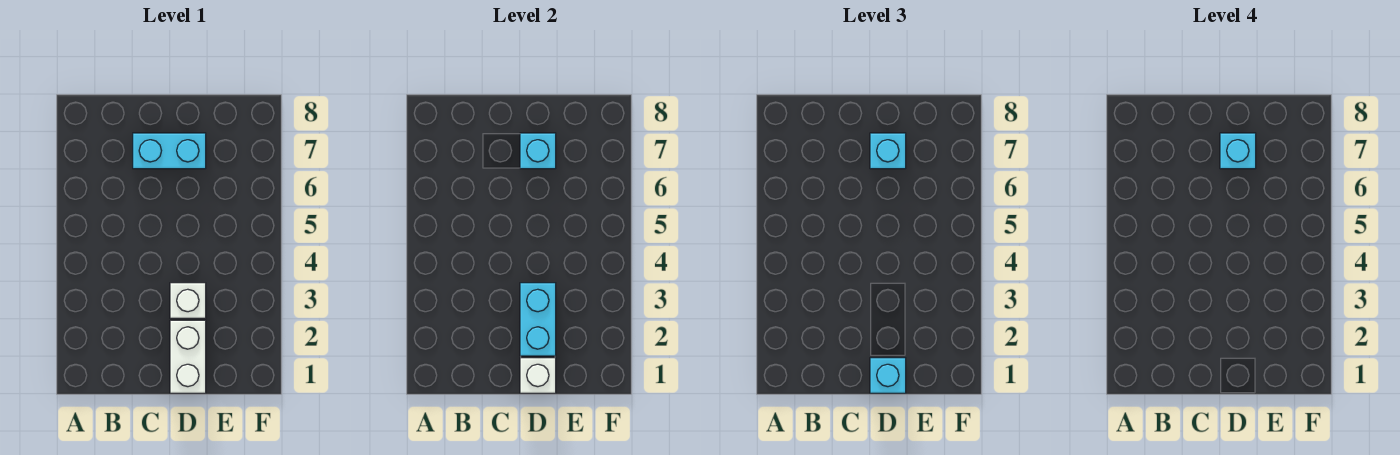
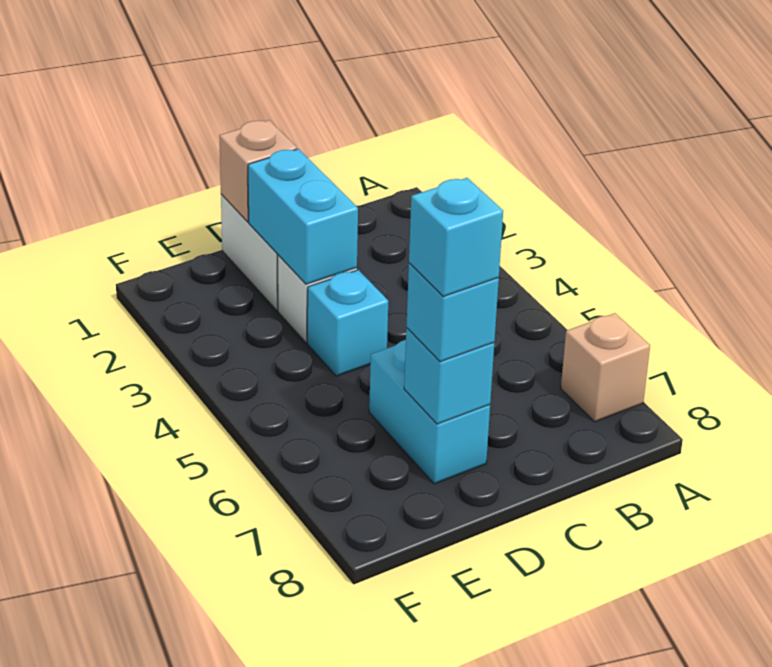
none -> tan brick A7 level 1
cyan brick C7:D7 level 1 -> cyan brick D6:D7 level 1
white brick D1 level 2 -> tan brick D1 level 2
cyan brick D1 level 3 -> cyan brick D4 level 1

